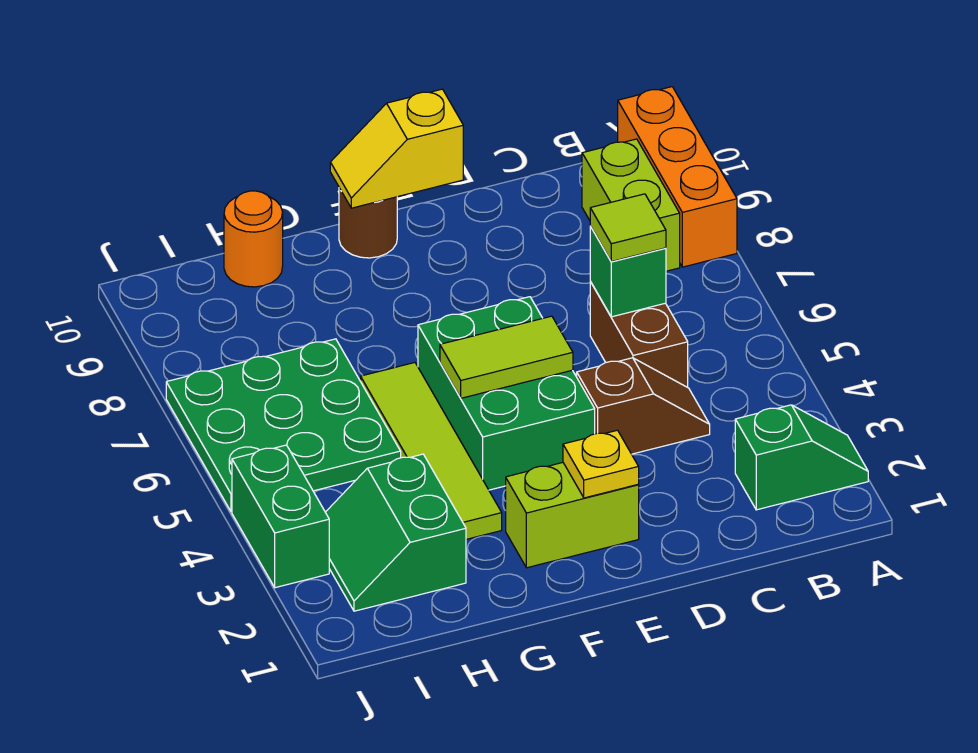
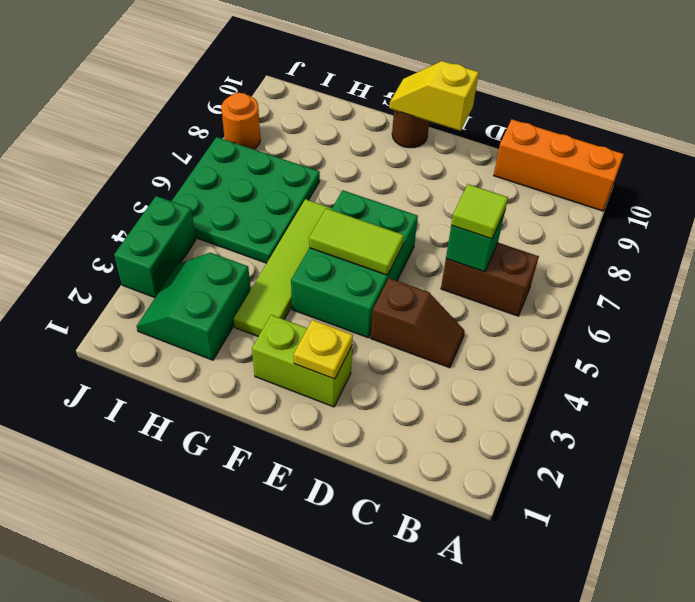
green slope A2:B2 level 1 top B -> none
orange brick A8:A10 level 1 -> orange brick A10:C10 level 1
lime brick B8:B9 level 1 -> none
brown brick C5:C6 level 1 -> brown brick B6:C6 level 1
orange round brick H10 level 1 -> orange round brick J8 level 1

